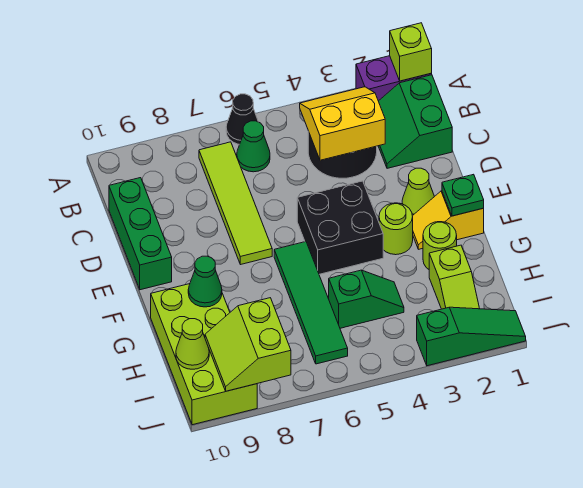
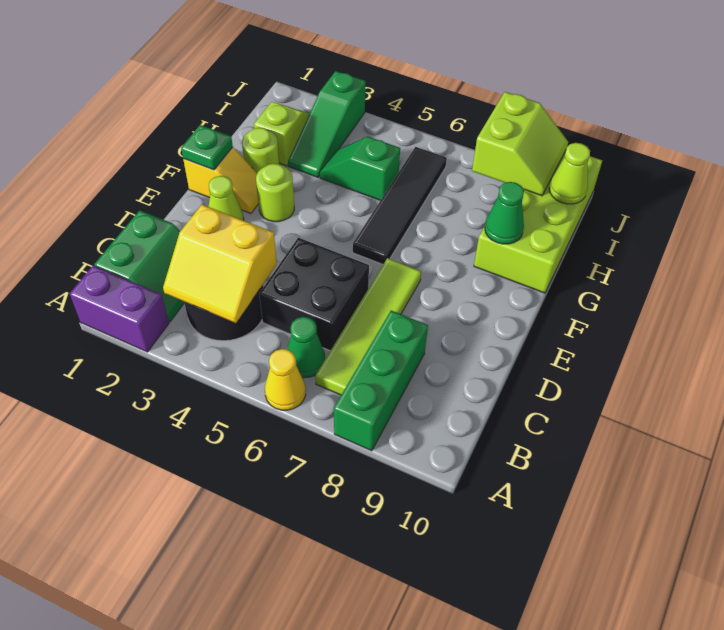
lime brick A1 level 2 -> none
black cone A6 level 1 -> yellow cone A6 level 1
green brick C10:E10 level 1 -> green brick A8:C8 level 1
black brick E4:F5 level 1 -> black brick C5:D6 level 1
green tile F6:I6 level 1 -> black tile F6:I6 level 1
green slope J1:J3 level 1 top 3 -> green slope H3:J3 level 1 top J

